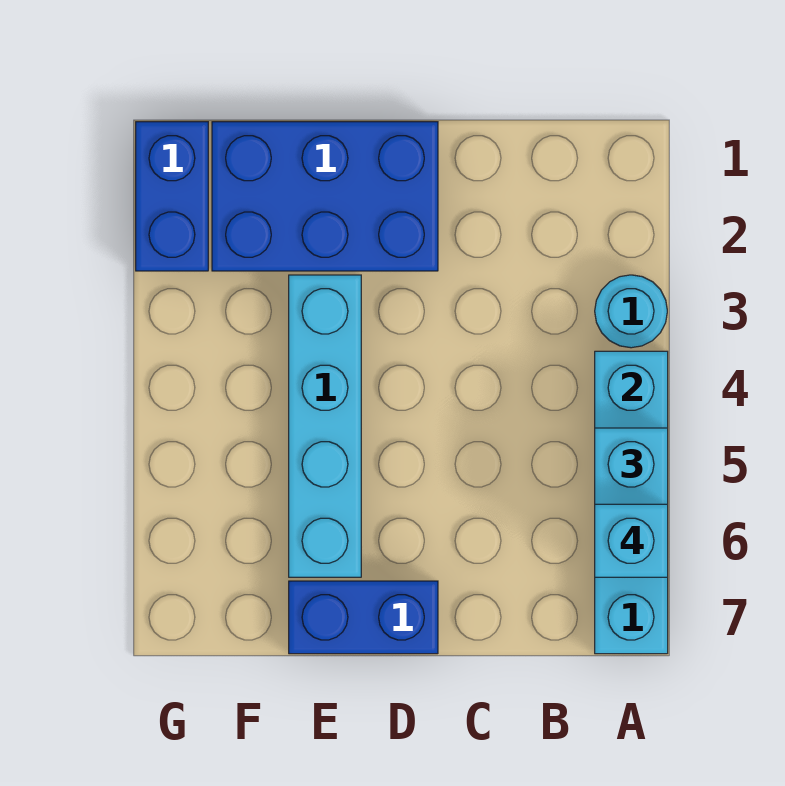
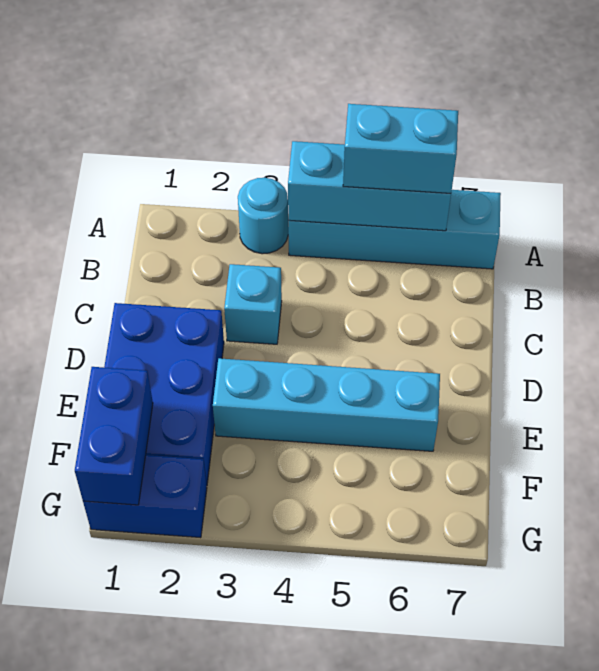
cyan brick A6 level 4 -> cyan brick C3 level 1
blue brick D7:E7 level 1 -> blue brick F1:G1 level 2

